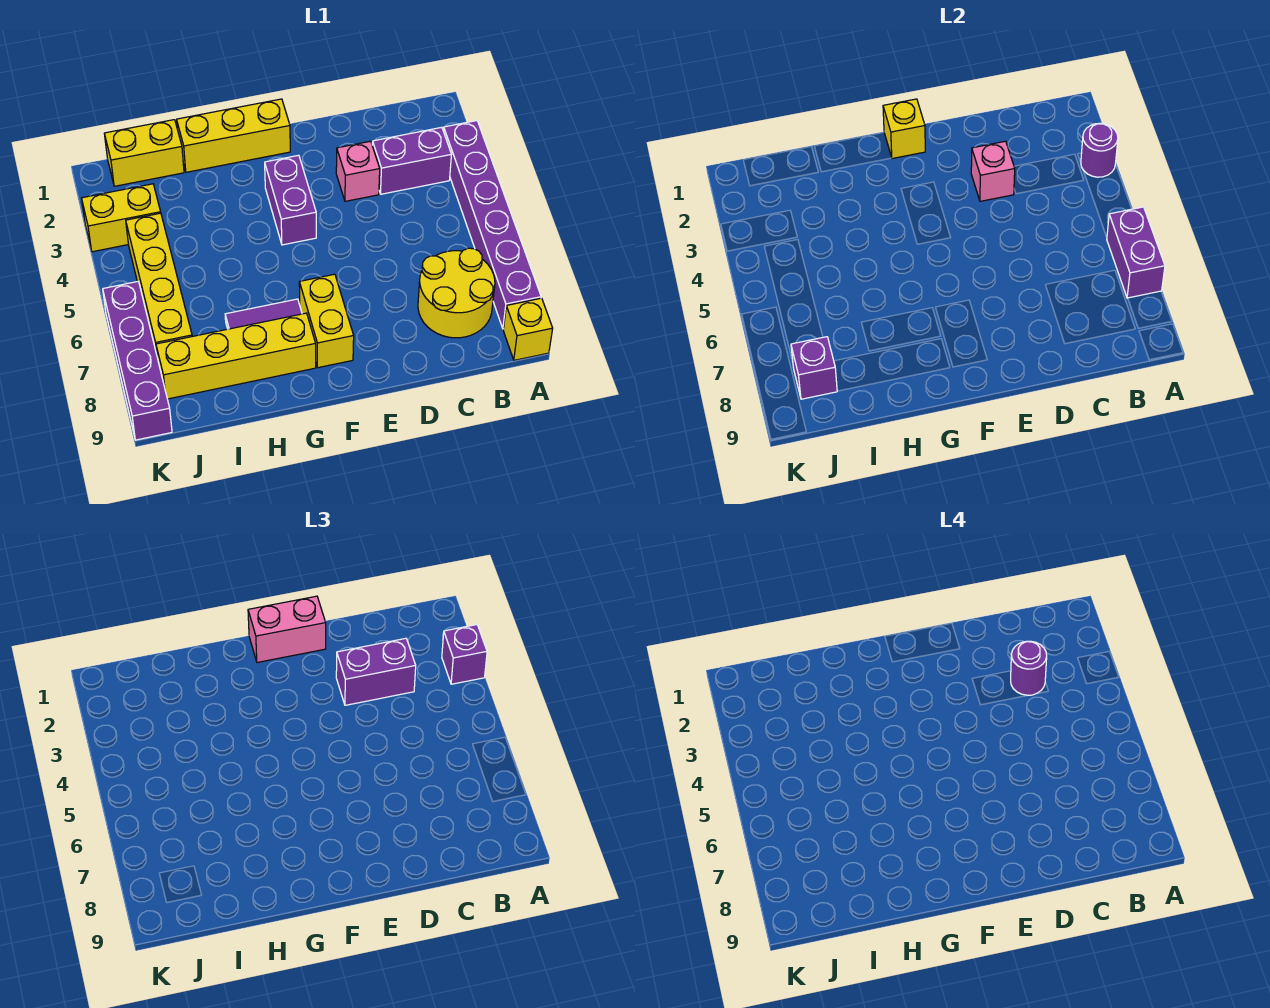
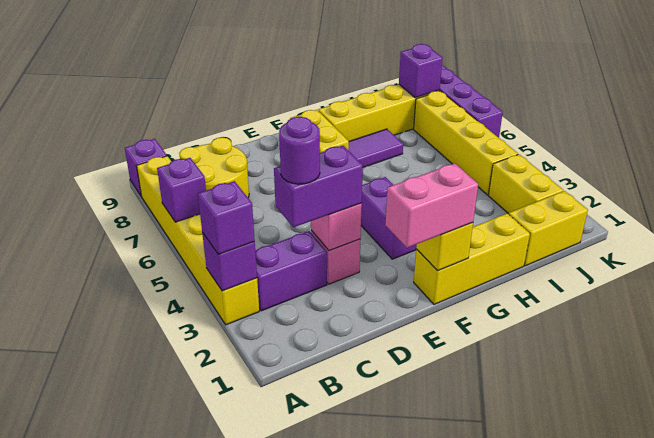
purple brick A3:A8 level 1 -> yellow brick A3:A8 level 1
purple round brick A3 level 2 -> purple brick A3 level 2
purple brick A6:A7 level 2 -> purple brick A6 level 2
yellow brick A9 level 1 -> purple brick A9 level 1
yellow brick J3:K3 level 1 -> yellow brick J2:J3 level 1

